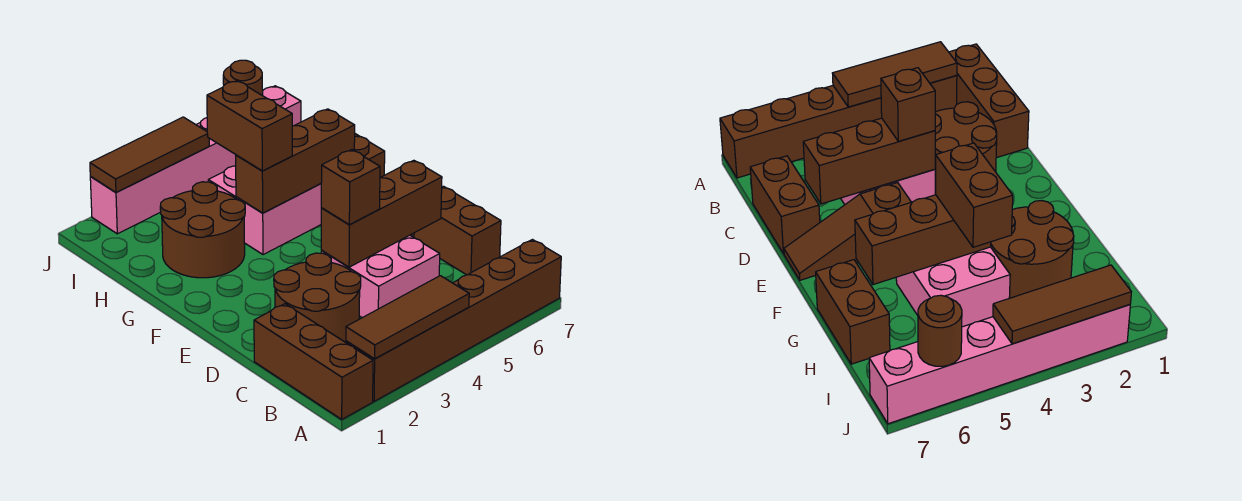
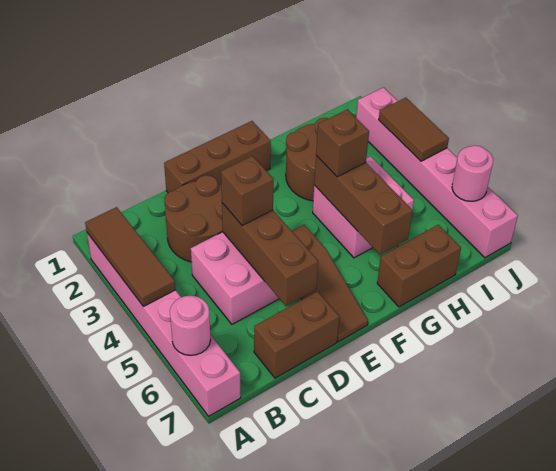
brown brick A1:C1 level 1 -> brown brick D1:F1 level 1
brown brick A2:A7 level 1 -> pink brick A2:A7 level 1
none -> pink round brick A6 level 2
brown brick G4:H4 level 3 -> brown brick G4 level 3
brown tile J2:J4 level 2 -> brown tile J3:J4 level 2
brown round brick J6 level 2 -> pink round brick J6 level 2

